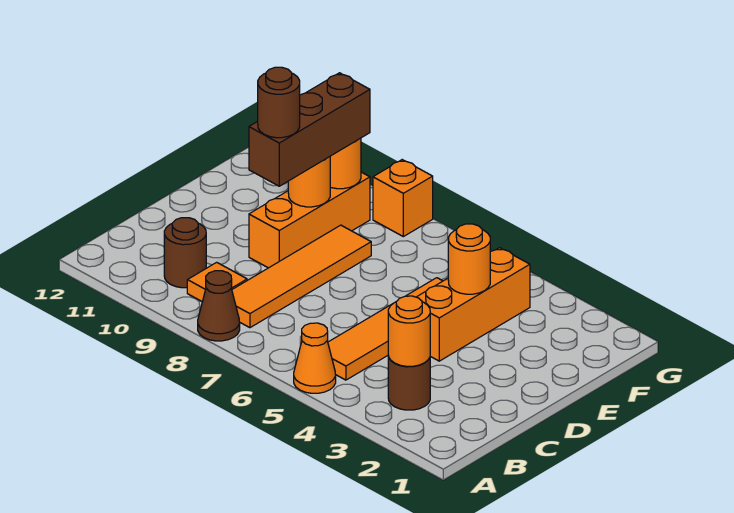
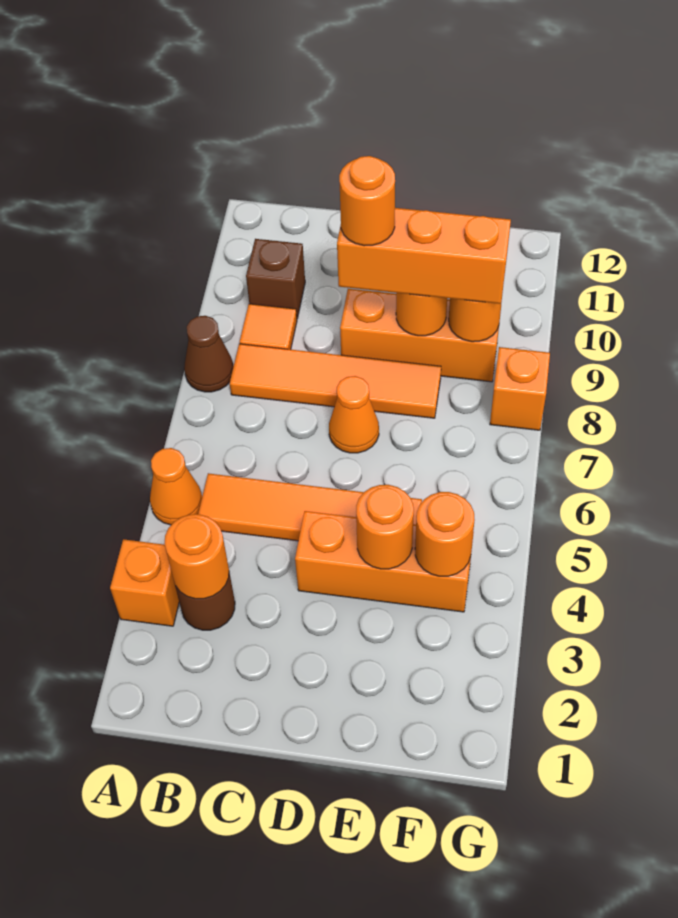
none -> orange brick A3 level 1
brown round brick B10 level 1 -> brown brick B10 level 1
none -> orange cone D7 level 1
brown brick D9:F9 level 3 -> orange brick D9:F9 level 3
brown round brick D9 level 4 -> orange round brick D9 level 4
none -> orange round brick F4 level 2

